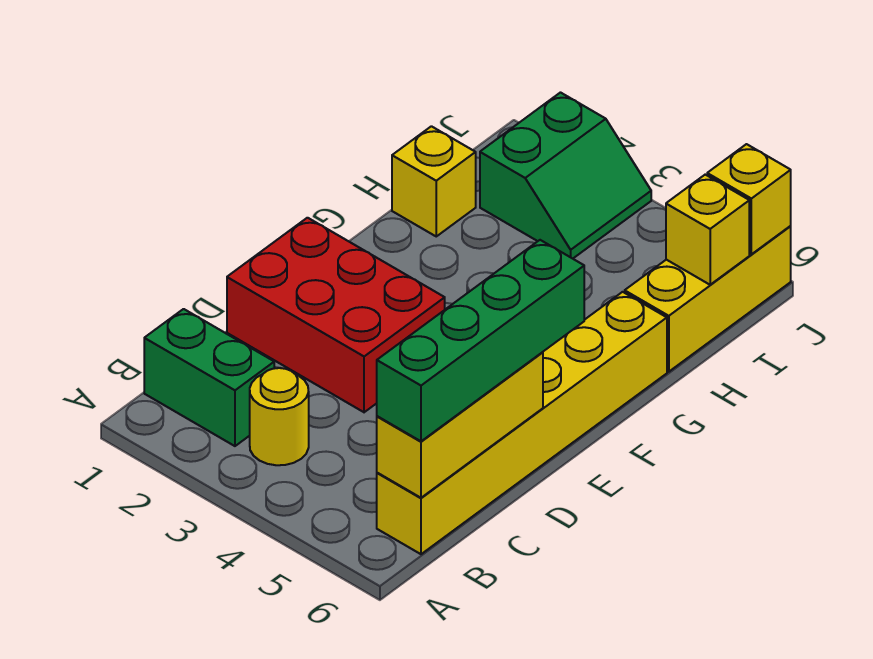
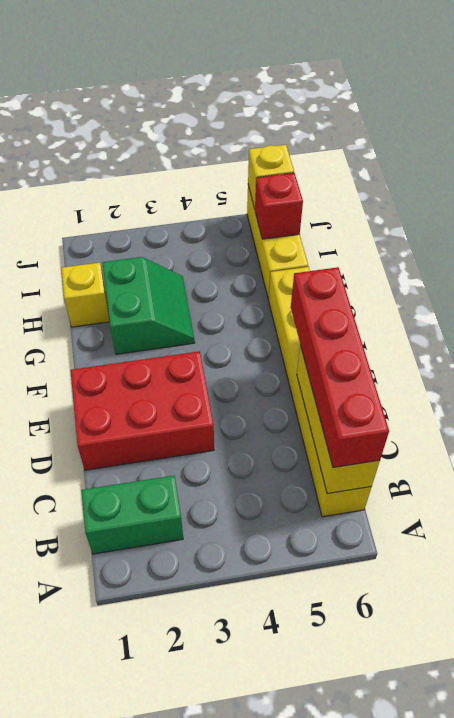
yellow round brick B3 level 1 -> none
green brick B6:E6 level 3 -> red brick B6:E6 level 3
green slope I2:J3 level 1 top 2 -> green slope G2:H3 level 1 top 2
yellow brick I6 level 2 -> red brick I6 level 2

